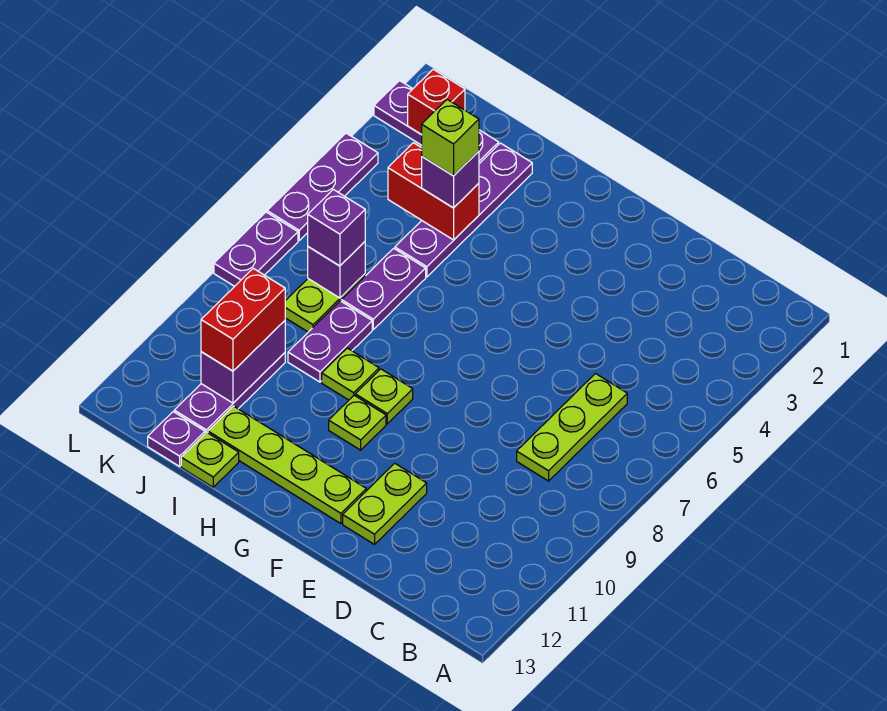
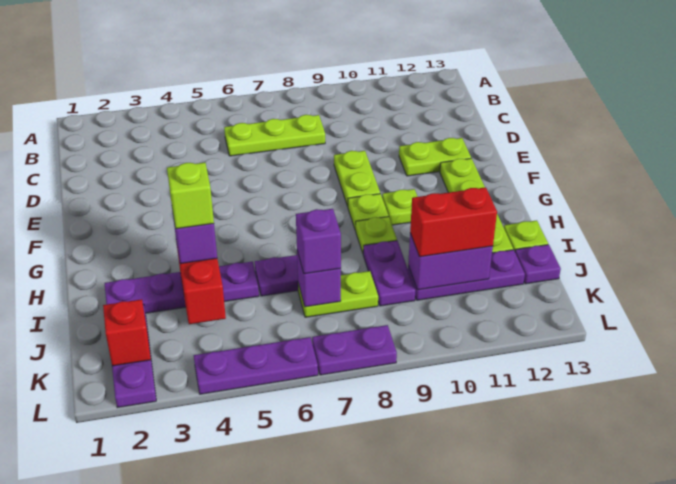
none -> lime plate E9:F9 level 1
purple plate I8:I9 level 1 -> purple plate I9:J9 level 1

